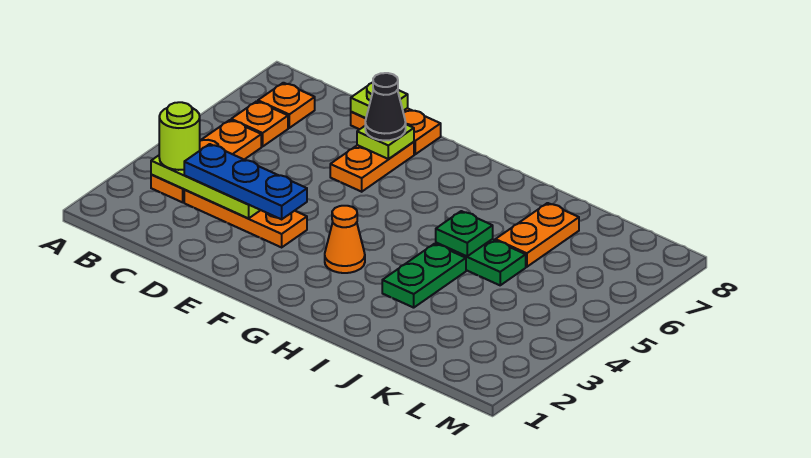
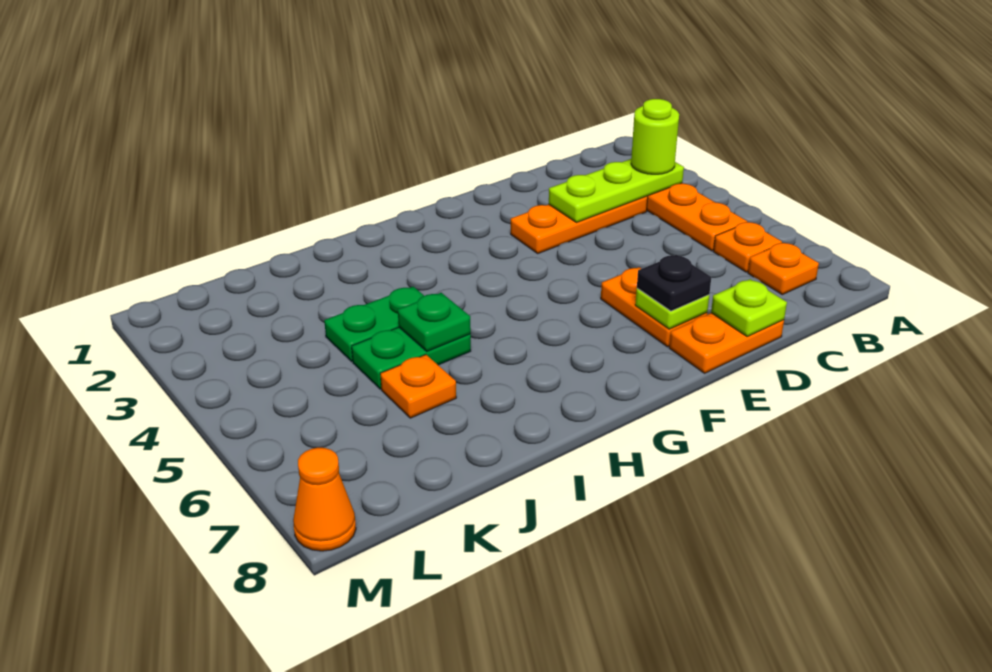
blue plate C3:E3 level 3 -> none
black cone E7 level 3 -> black plate E7 level 3
orange cone G3 level 1 -> orange cone M8 level 1
green plate I3:I4 level 1 -> green plate I4:J4 level 1
orange plate J6:J7 level 1 -> orange plate J6 level 1

